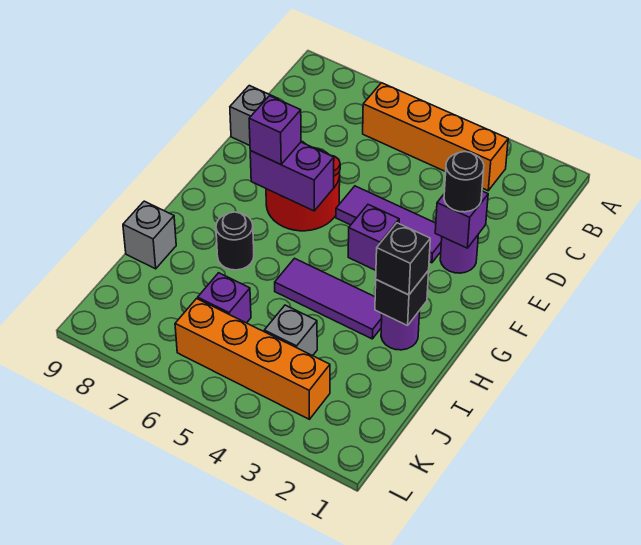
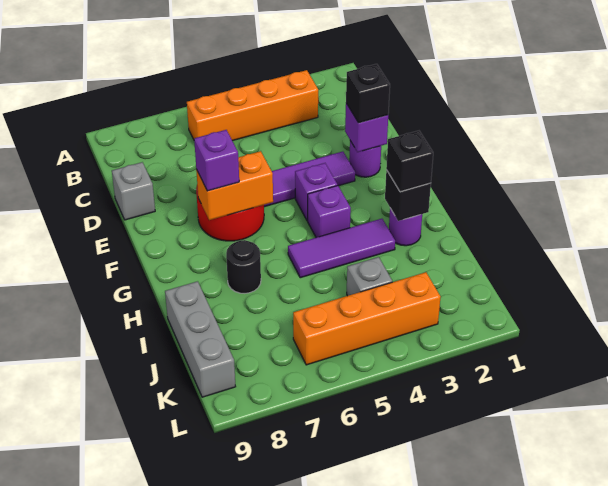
black round brick E2 level 3 -> black brick E2 level 3
purple brick F6:F7 level 2 -> orange brick F6:F7 level 2
grey brick I9 level 1 -> grey brick I9:K9 level 1
purple brick J6 level 1 -> purple brick G4 level 1

